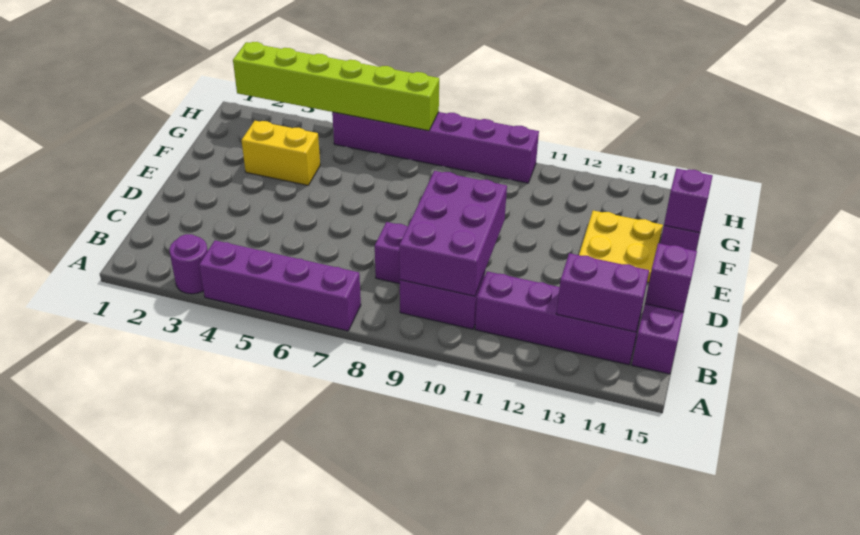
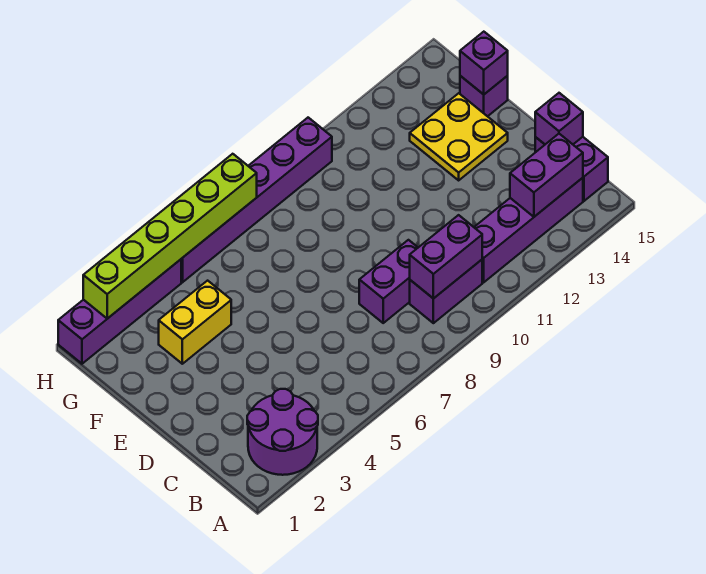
purple round brick A3 level 1 -> purple round brick A2:B3 level 1
purple brick A4:A7 level 1 -> purple brick H1:H4 level 1
purple brick B9:D10 level 2 -> purple brick B9:B10 level 2

